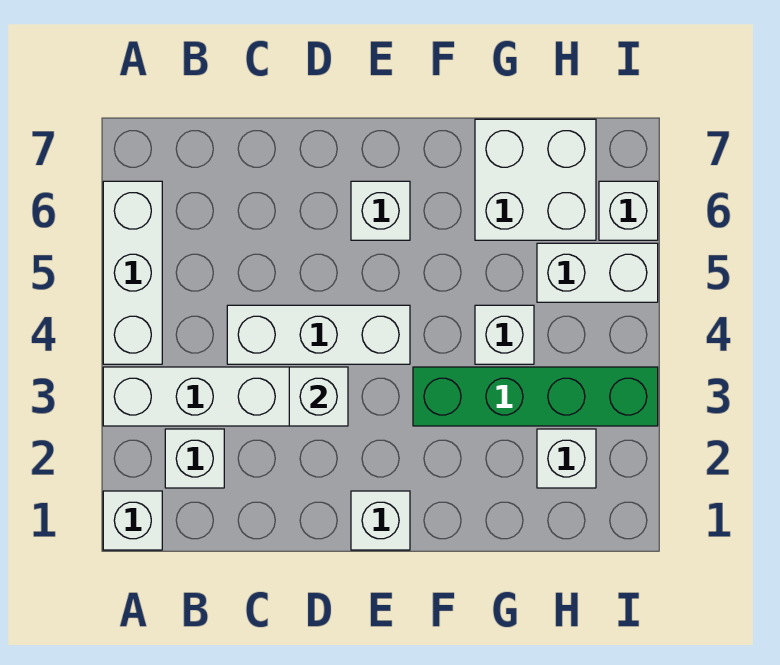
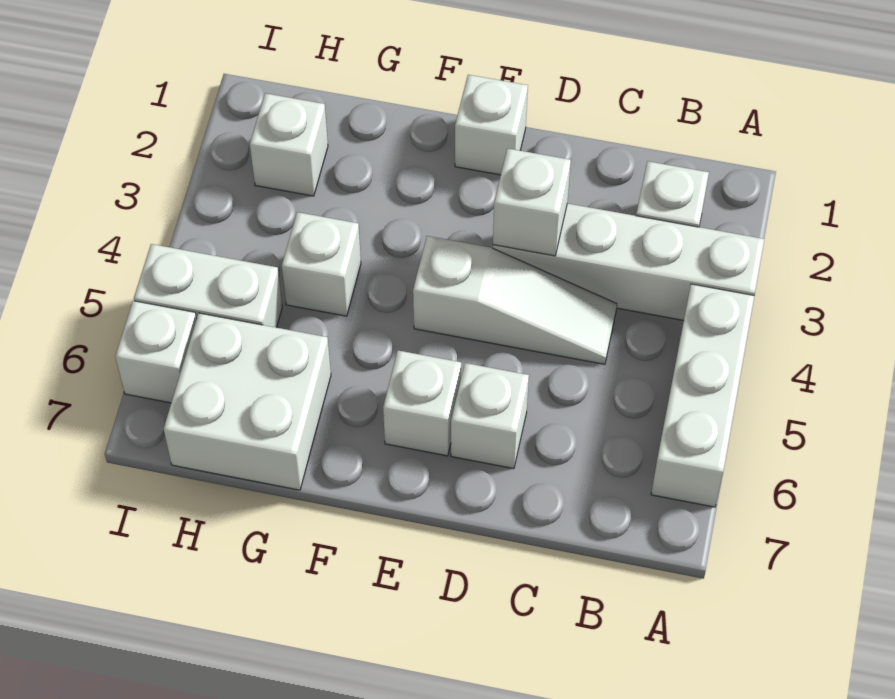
white brick A1 level 1 -> white brick D6 level 1
white brick C4:E4 level 1 -> white slope C4:E4 level 1 top E
green brick F3:I3 level 1 -> none

